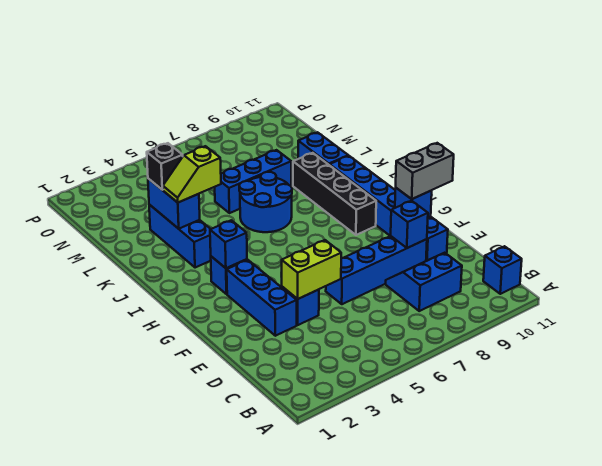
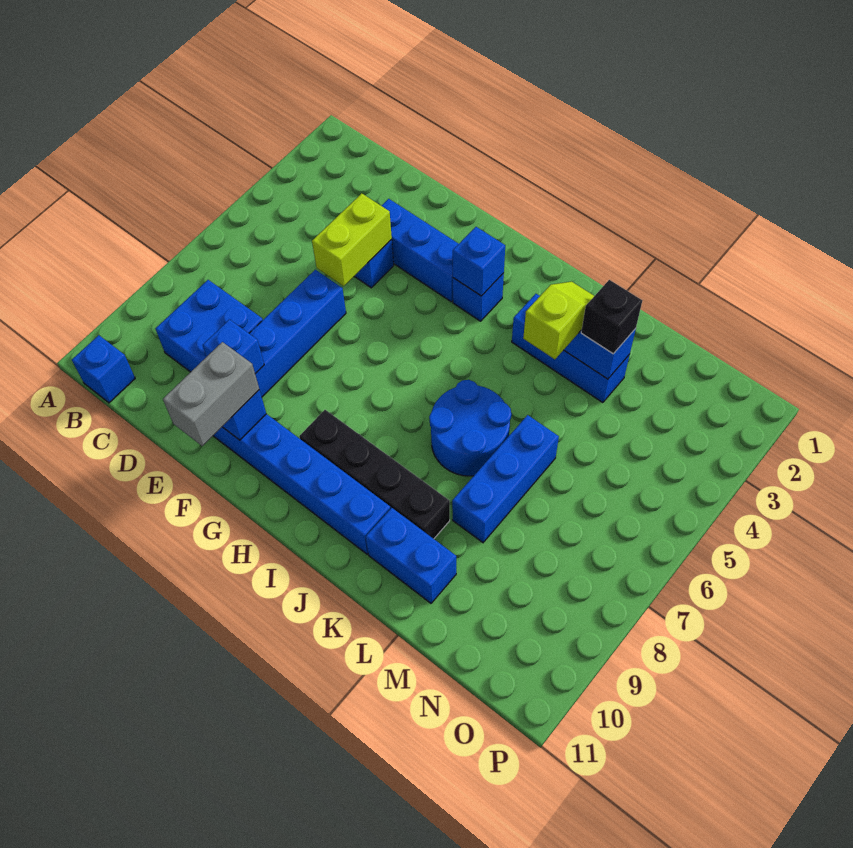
blue slope C8:D9 level 1 top C -> blue brick C8:D9 level 1

